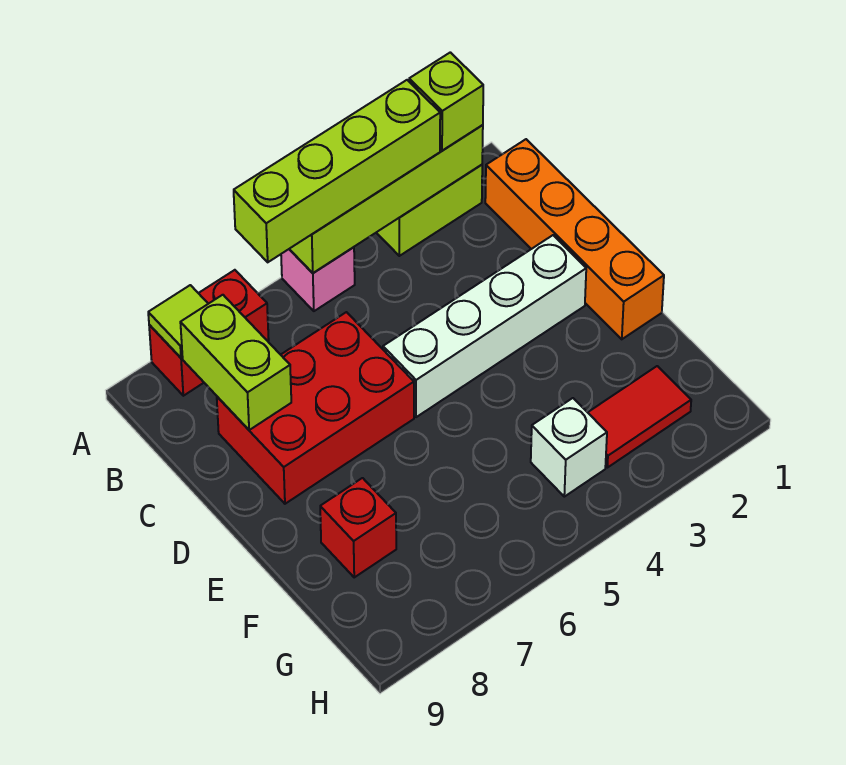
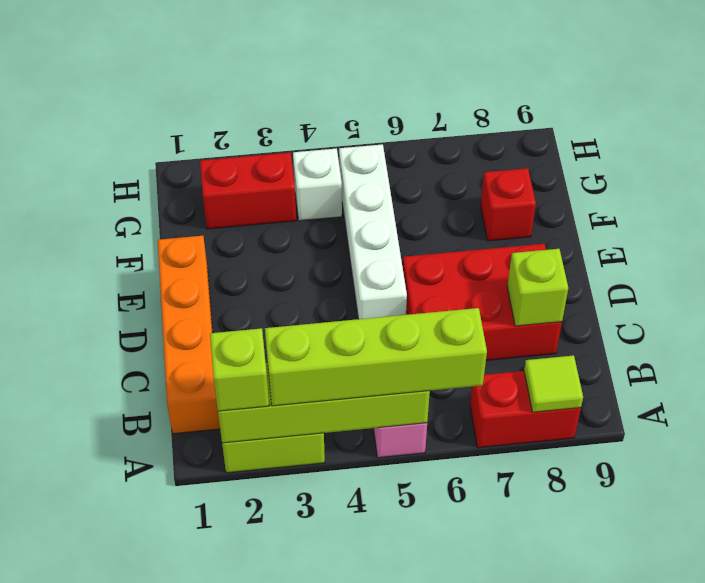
lime brick B8:C8 level 2 -> lime brick C8 level 2
white brick D2:D5 level 1 -> white brick D5:G5 level 1
red tile G2:G3 level 1 -> red brick G2:G3 level 1

